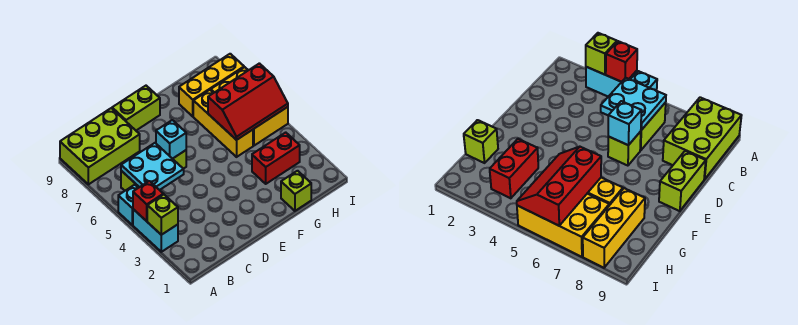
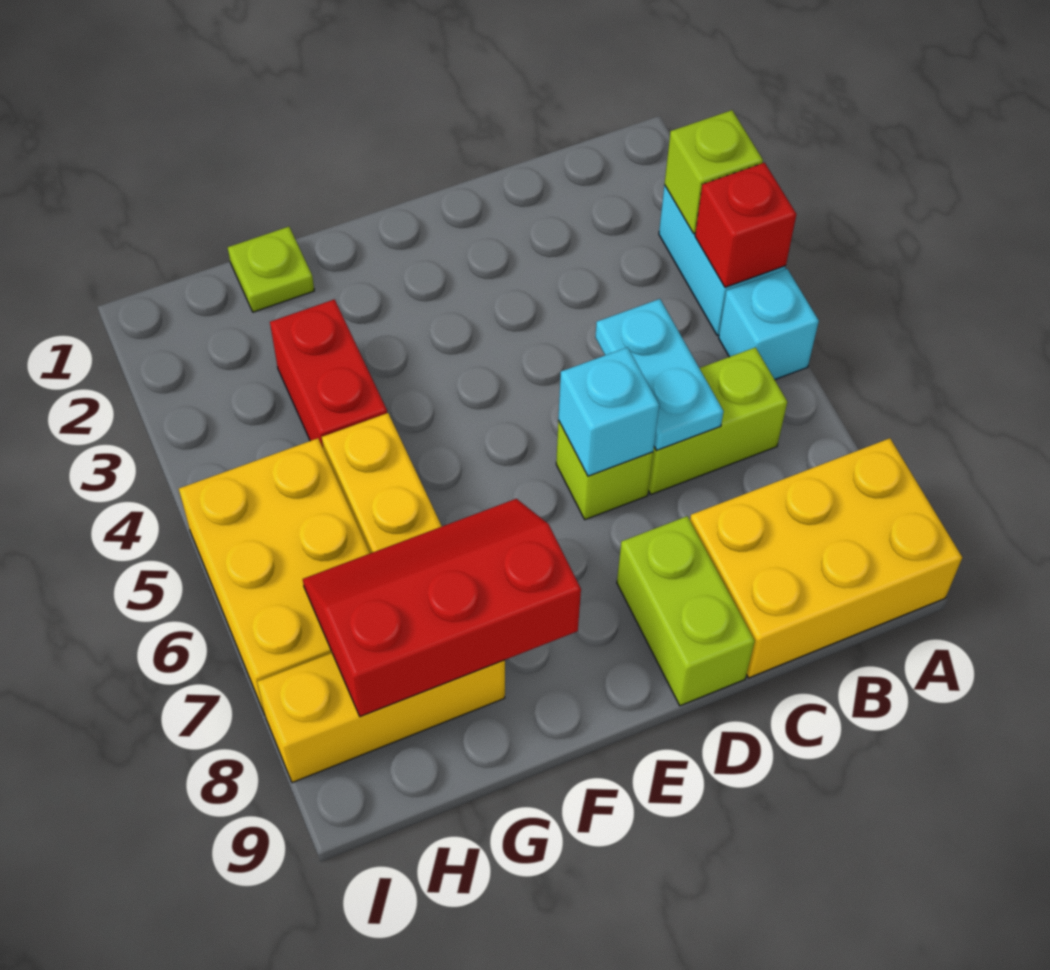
lime brick A8:C9 level 1 -> yellow brick A8:C9 level 1
cyan plate B5:C6 level 2 -> cyan plate C5:C6 level 2
lime brick D9:E9 level 1 -> lime brick D8:D9 level 1
lime brick G1 level 1 -> lime plate G1 level 1
red brick G3:H3 level 1 -> red brick G3:G4 level 1
red slope G5:I6 level 2 top 6 -> red slope F7:H8 level 2 top 8

